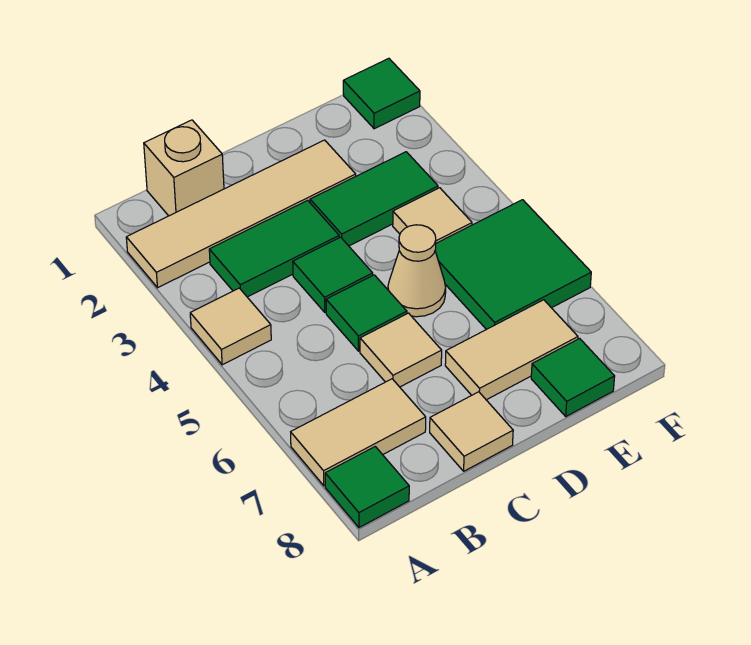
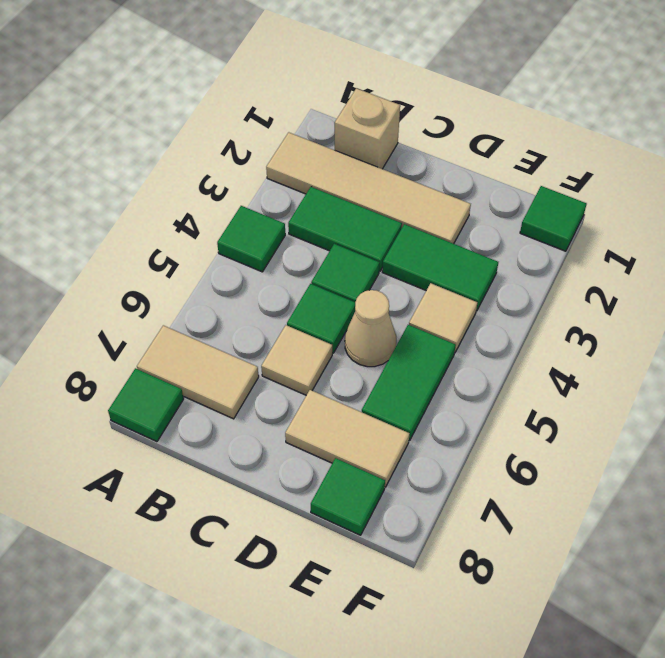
tan tile A4 level 1 -> green tile A4 level 1
tan tile C8 level 1 -> none
green tile E5:F6 level 1 -> green tile E5:E6 level 1

